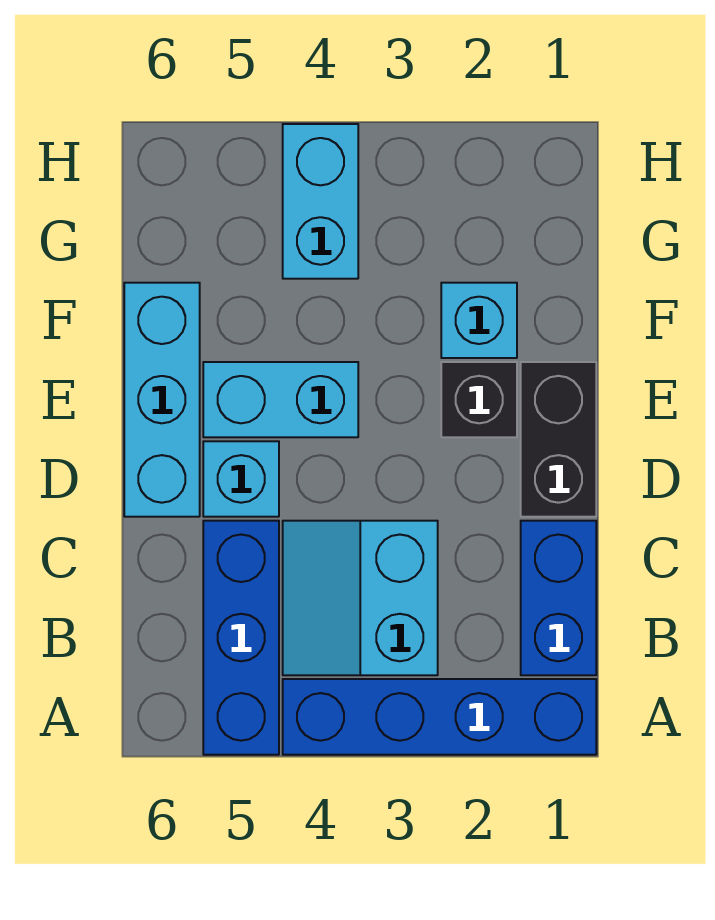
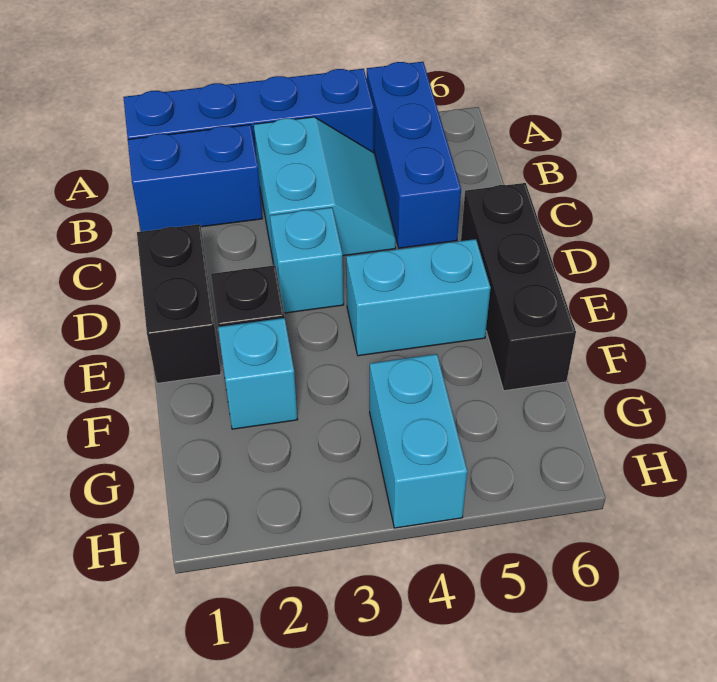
blue brick B1:C1 level 1 -> blue brick B1:B2 level 1
cyan brick D5 level 1 -> cyan brick D3 level 1
cyan brick D6:F6 level 1 -> black brick D6:F6 level 1

